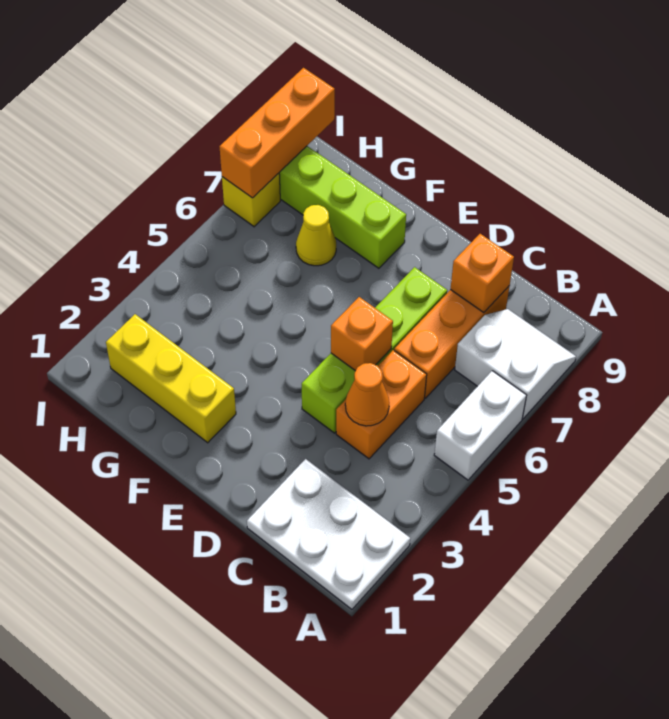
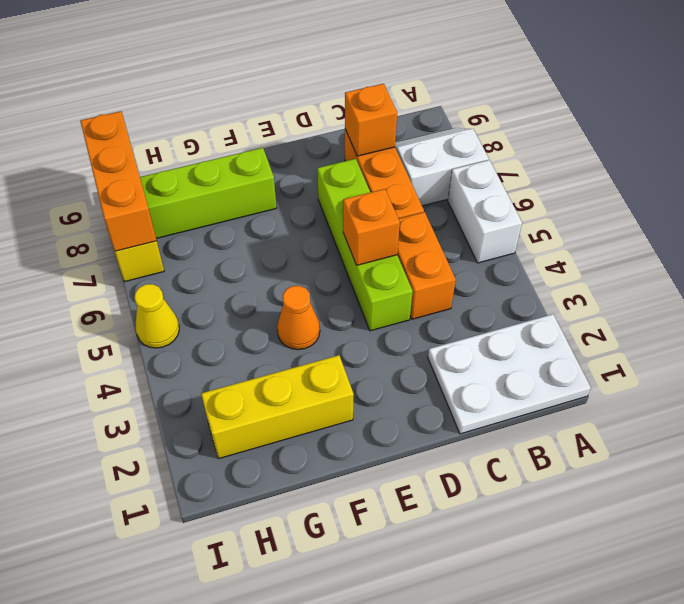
orange cone C4 level 2 -> orange cone F4 level 1
yellow cone G7 level 1 -> yellow cone I5 level 1

